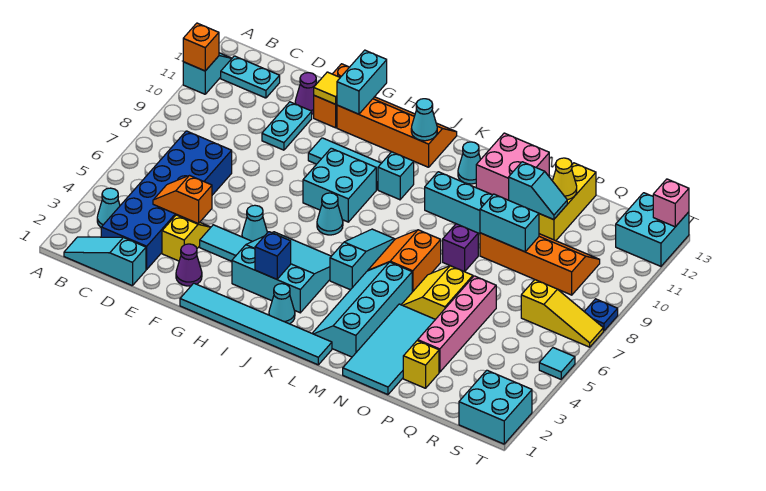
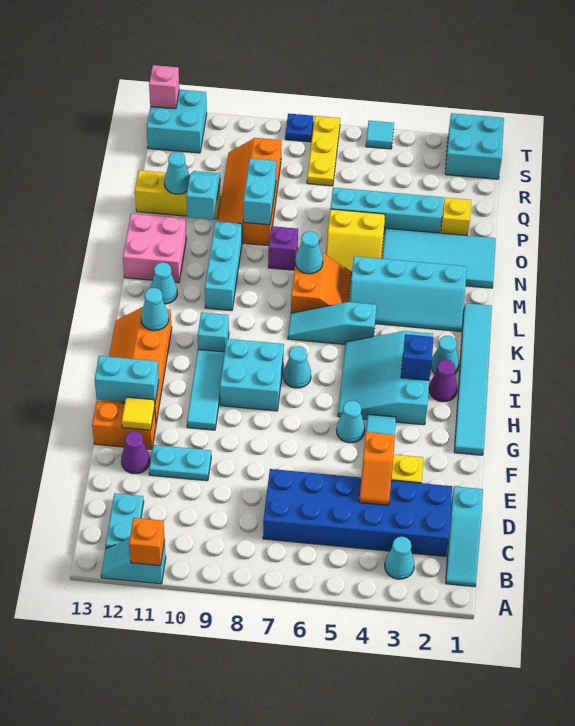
purple cone F2 level 1 -> purple cone I2 level 1
orange slope L6:M7 level 1 top M -> orange slope L6:M7 level 1 top 7
none -> cyan cone M7 level 2
pink brick P3:P6 level 1 -> cyan brick P3:P6 level 1
yellow cone P12 level 2 -> cyan cone P12 level 2
yellow slope R7:T7 level 1 top R -> yellow plate R7:T7 level 1

